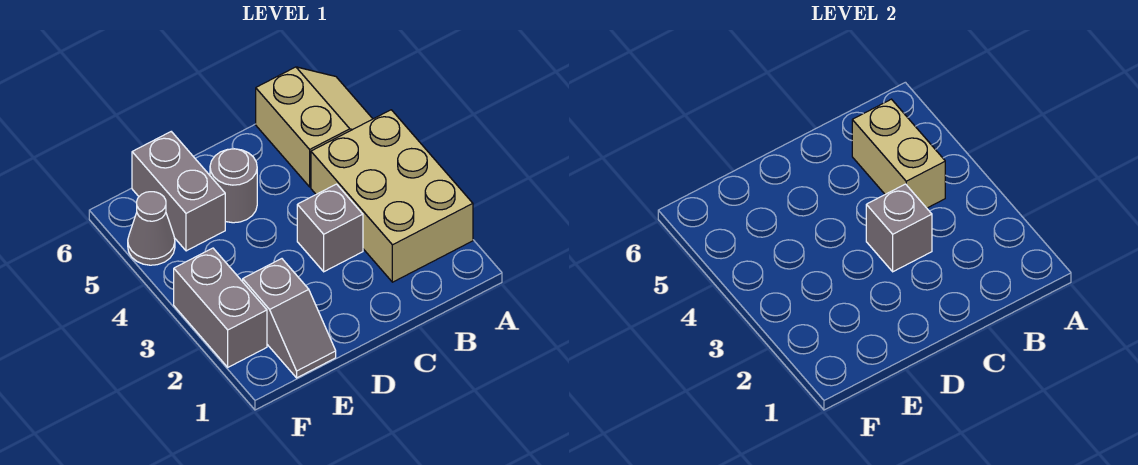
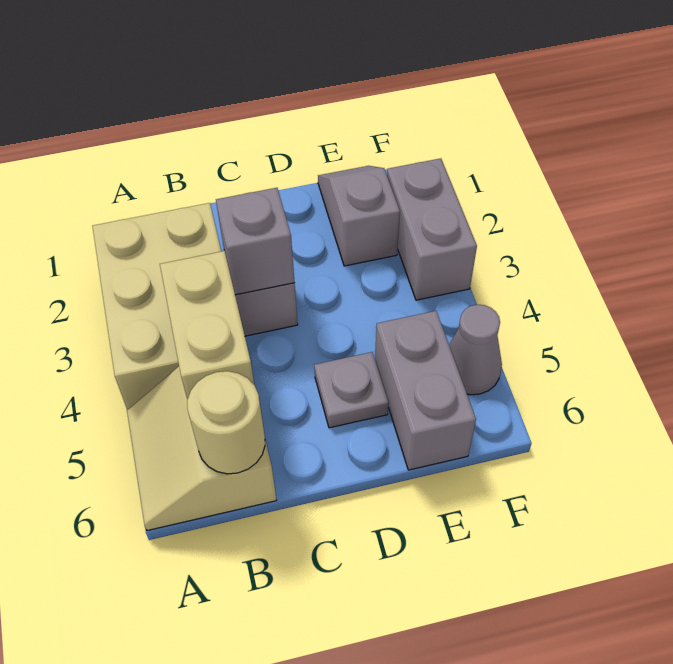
none -> tan round brick B6 level 2
grey round brick D5 level 1 -> grey plate D5 level 1

